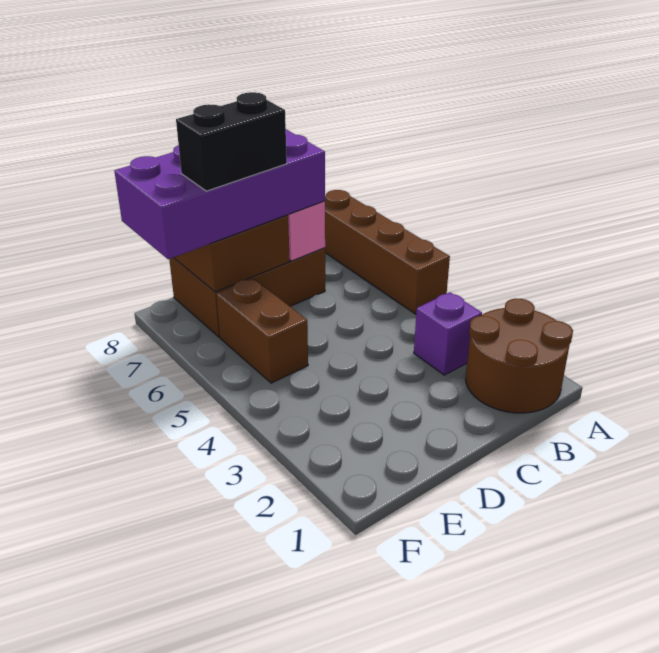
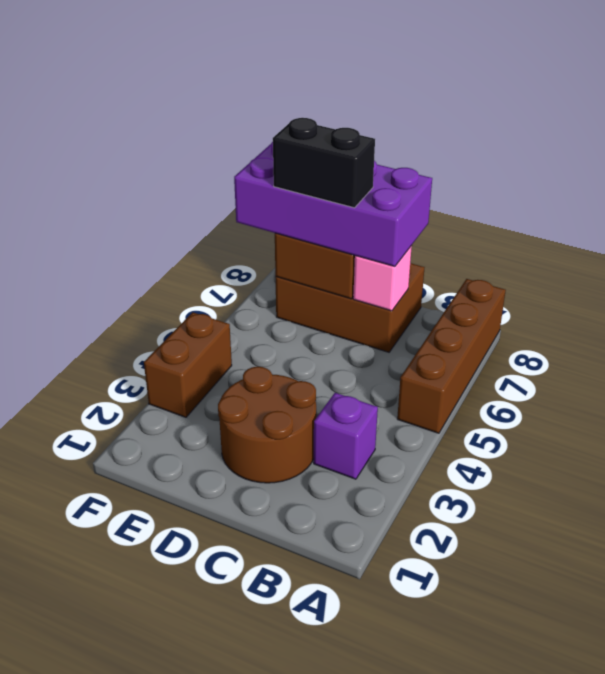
brown round brick A1:B2 level 1 -> brown round brick C2:D3 level 1
brown brick E5:E6 level 1 -> brown brick F3:F4 level 1

